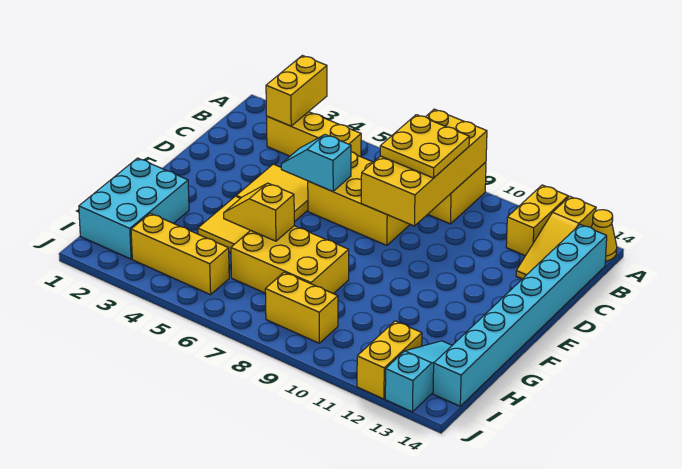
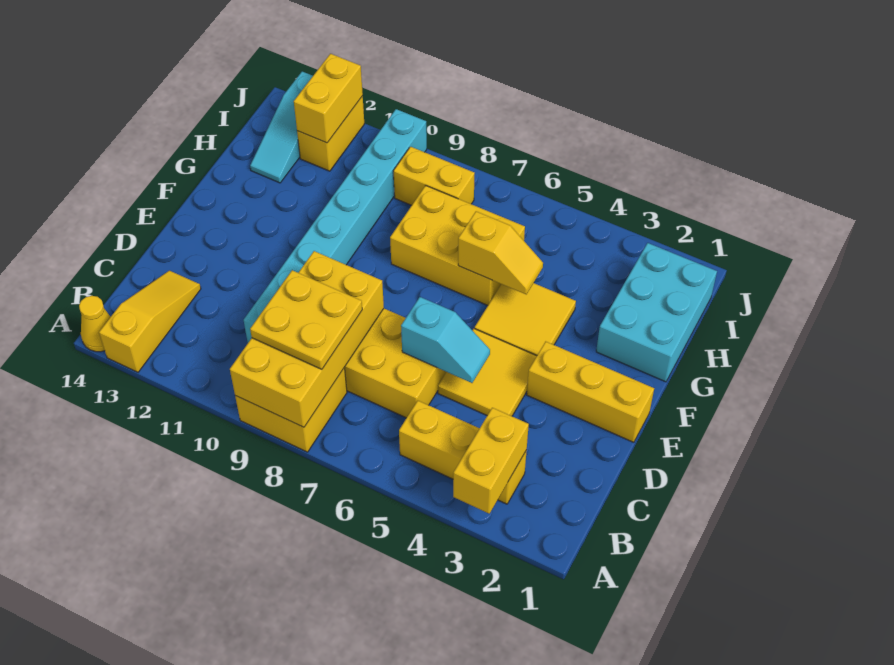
yellow brick A12:B12 level 1 -> yellow brick I12:J12 level 2
cyan brick B14:I14 level 1 -> cyan brick C10:J10 level 1
yellow brick I3:I5 level 1 -> yellow brick E1:E3 level 1

